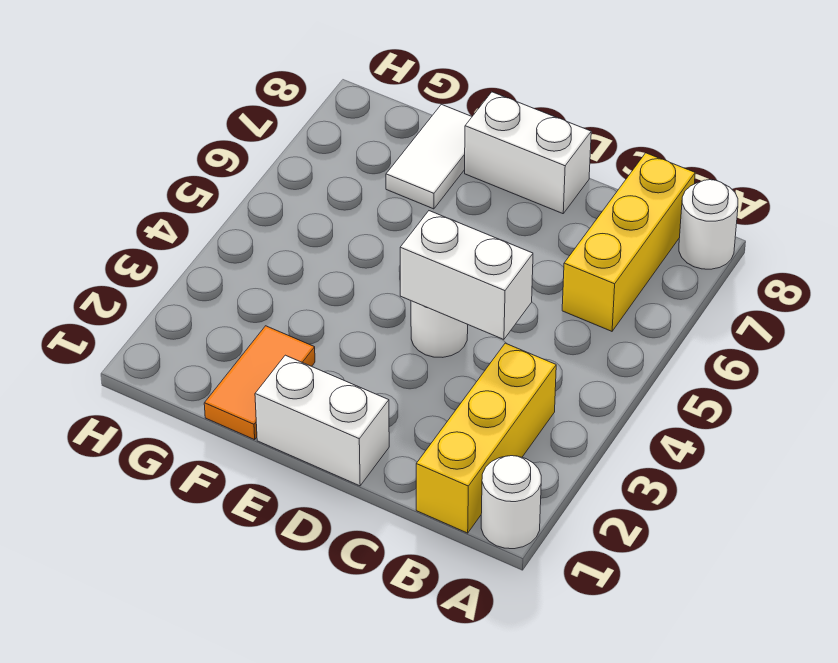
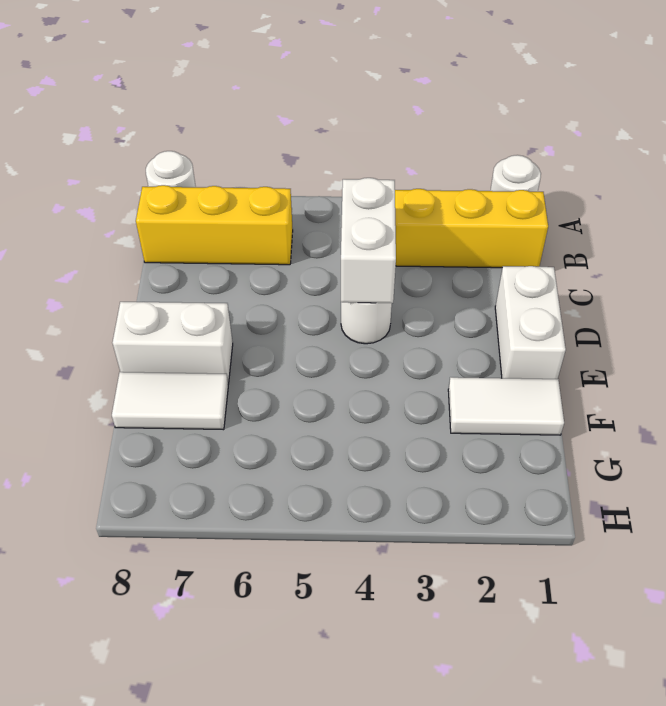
white brick D8:E8 level 1 -> white brick E7:E8 level 1
orange tile F1:F2 level 1 -> white tile F1:F2 level 1

